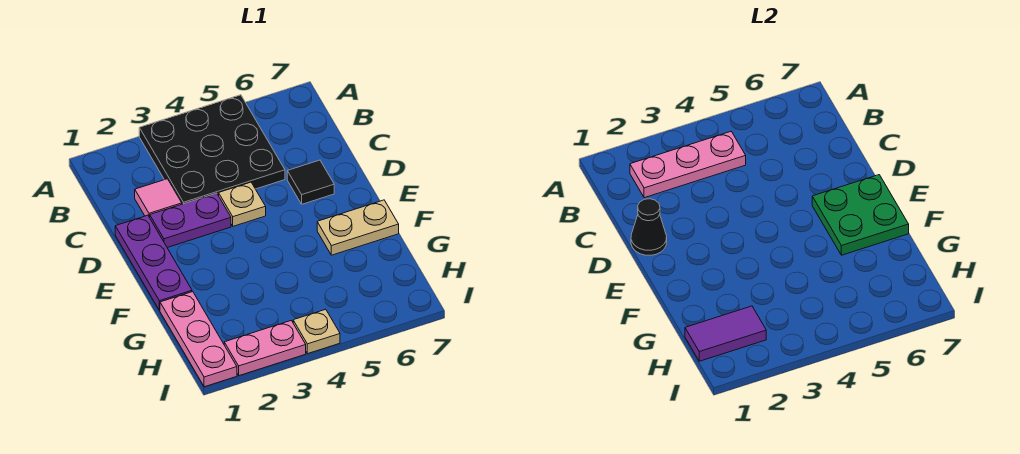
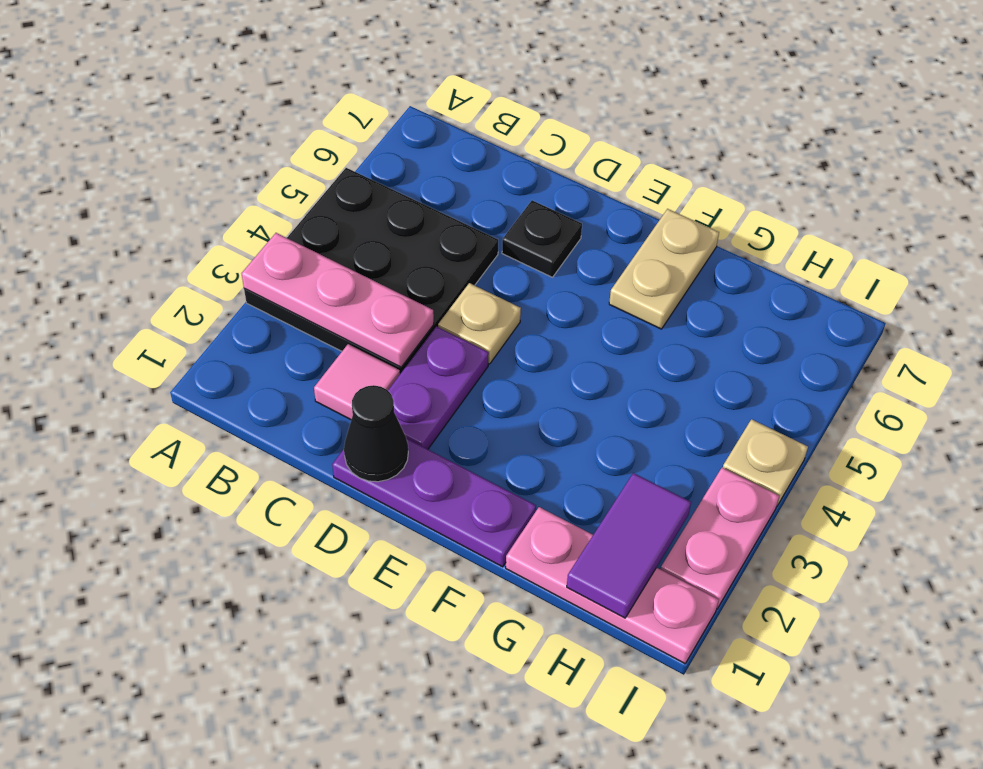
pink plate B2:B4 level 2 -> pink plate A3:C3 level 2
black tile D6 level 1 -> black plate D6 level 1
green plate E6:F7 level 2 -> none

